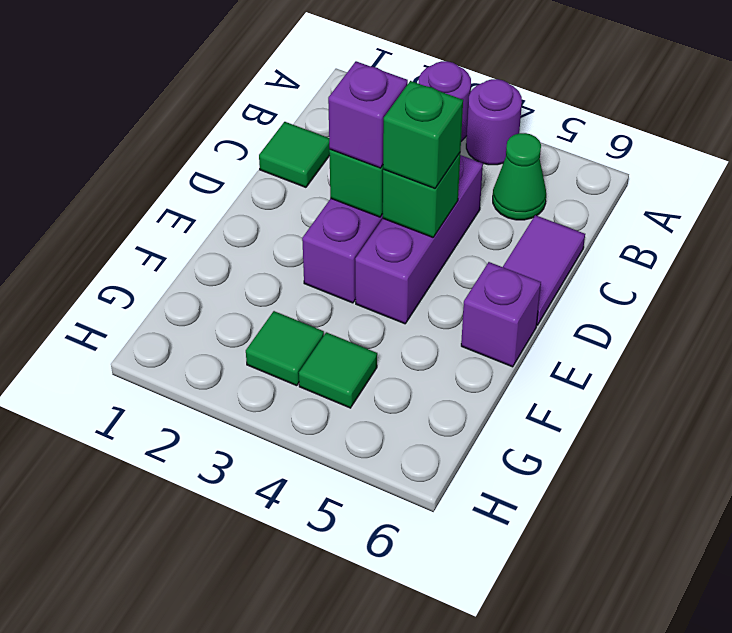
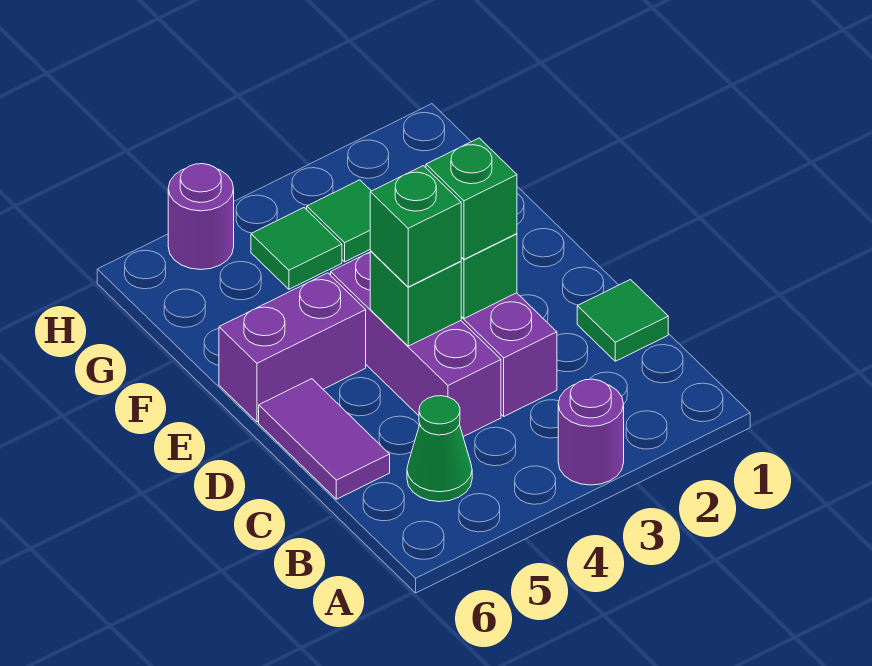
purple round brick A4 level 1 -> purple round brick H5 level 1
purple brick D3 level 3 -> green brick D3 level 3
purple brick E6 level 1 -> purple brick E5:E6 level 1

